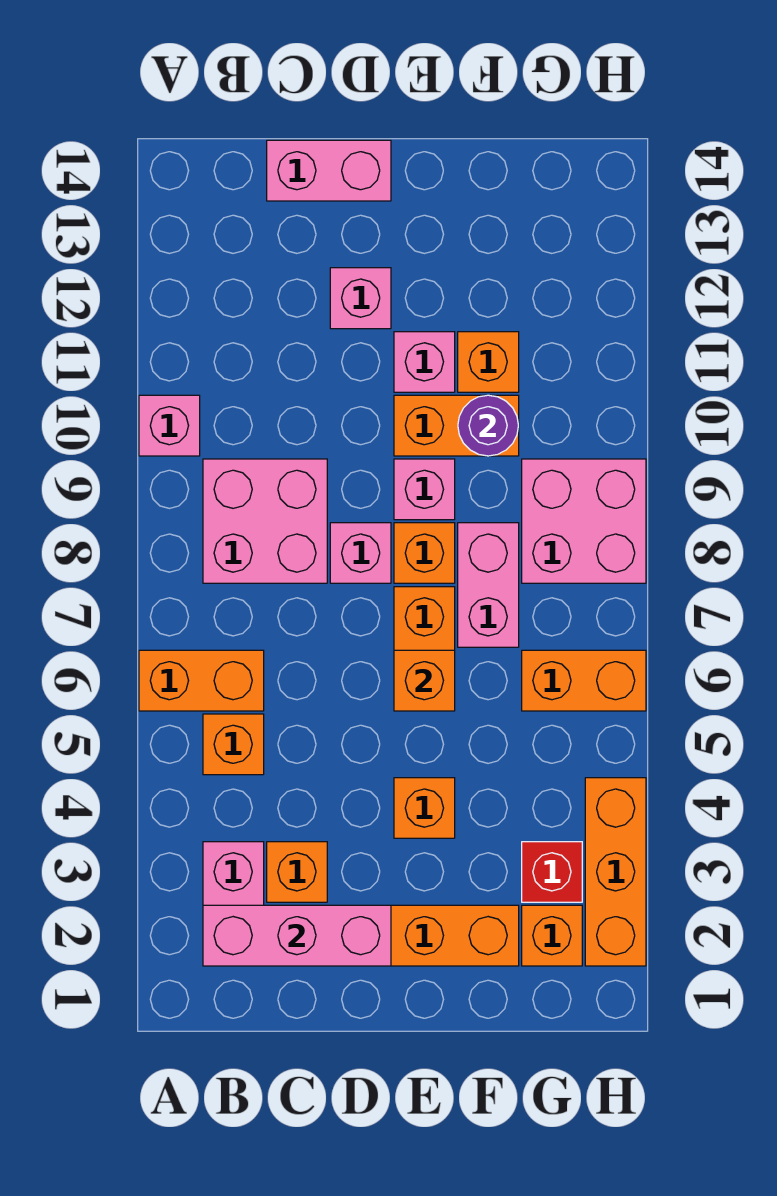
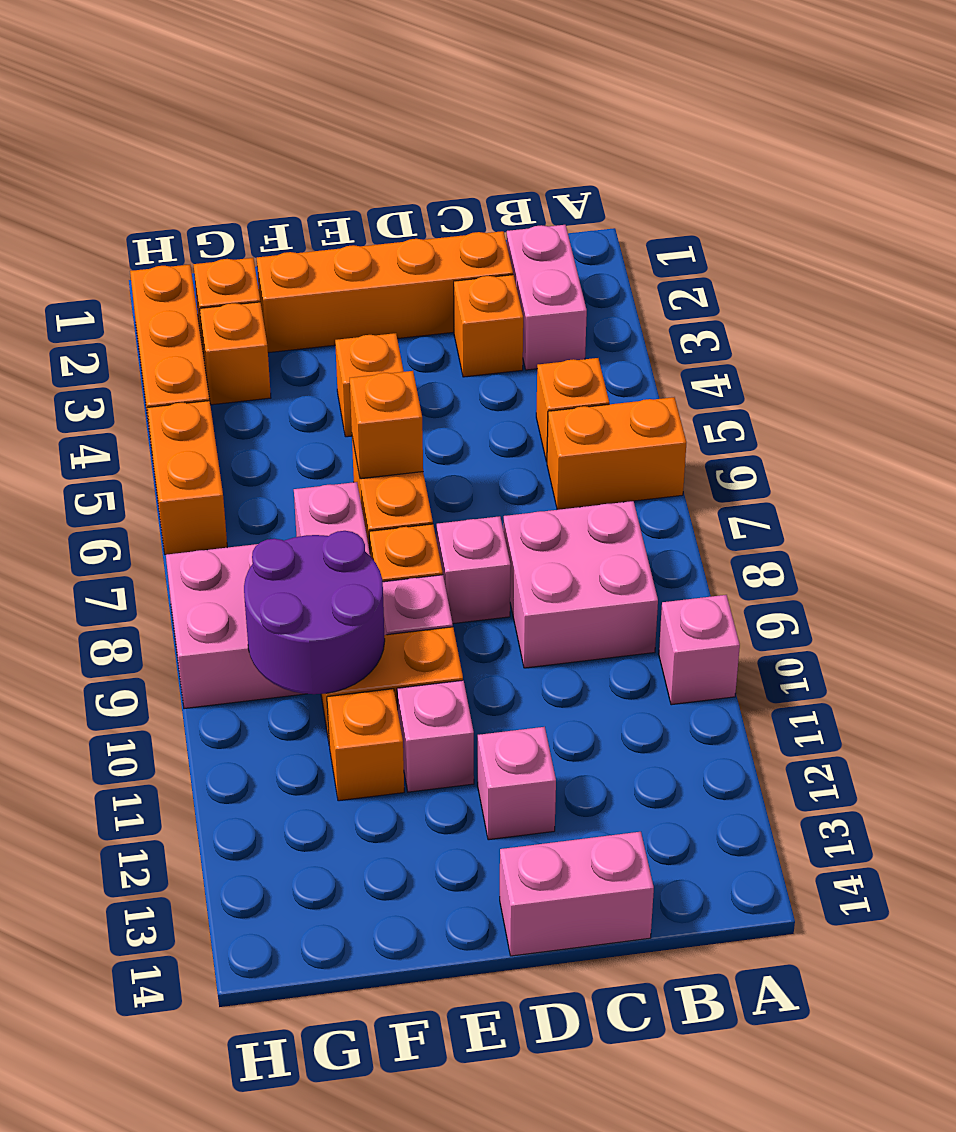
pink brick B2:D2 level 2 -> none
purple round brick F10 level 2 -> purple round brick F9:G10 level 2
red brick G3 level 1 -> orange brick G3 level 1
orange brick G6:H6 level 1 -> orange brick H5:H6 level 1

